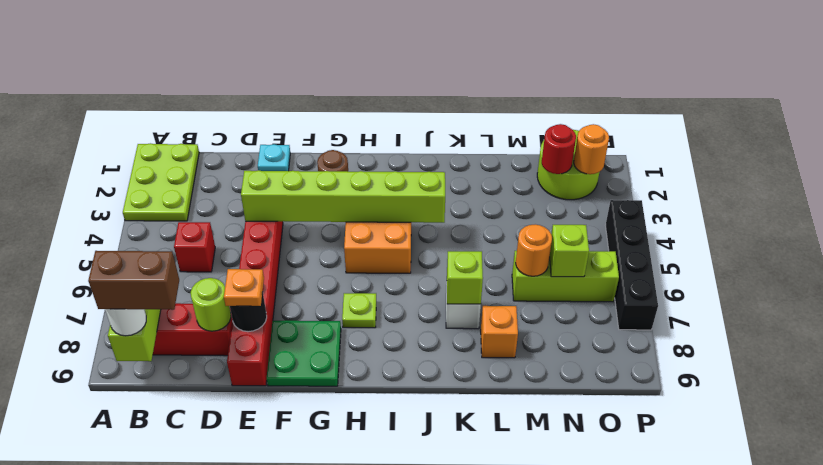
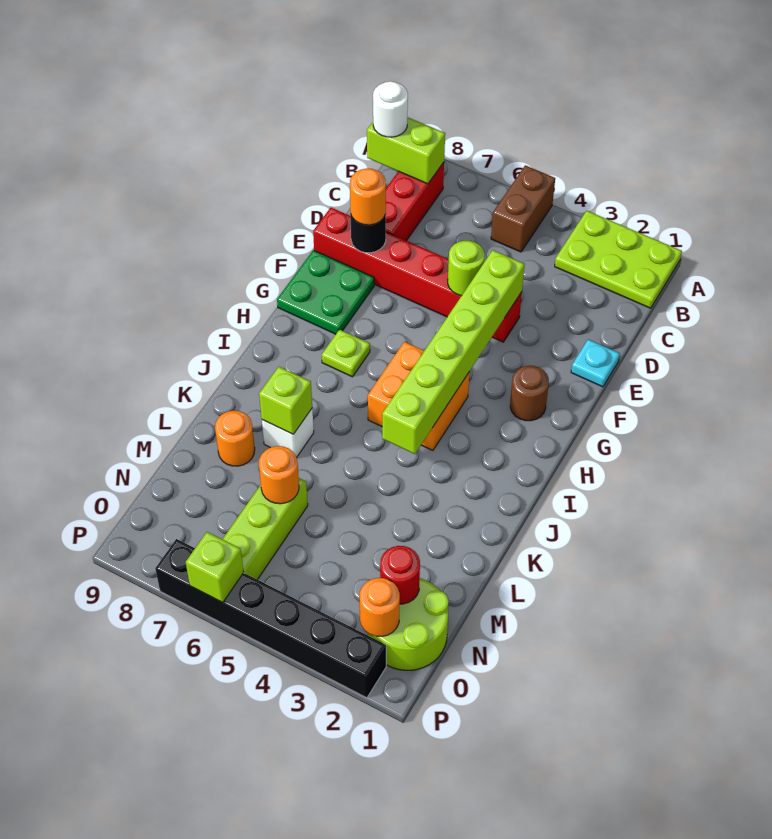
brown brick B9:C9 level 4 -> brown brick A5:B5 level 1
red brick C5 level 1 -> none
lime round brick D8 level 2 -> lime round brick E5 level 2
orange plate E8 level 3 -> orange round brick E8 level 3
orange brick L8 level 1 -> orange round brick L8 level 1
lime brick N6 level 2 -> lime brick P6 level 2
black brick P4:P7 level 1 -> black brick P2:P7 level 1

